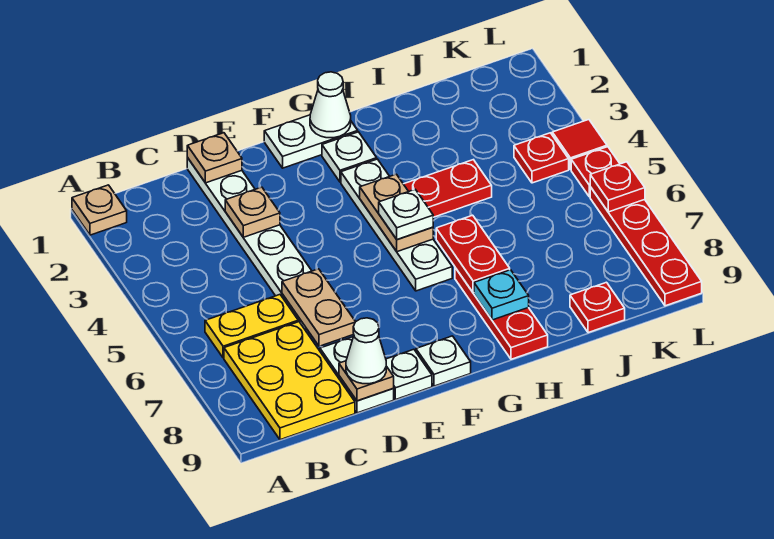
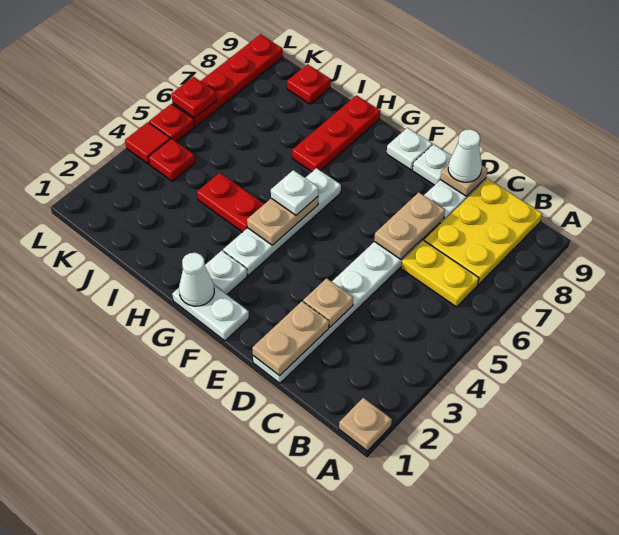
tan plate D1 level 2 -> tan plate D1:D2 level 2
red plate H6:H7 level 2 -> none
cyan plate H8 level 2 -> none

